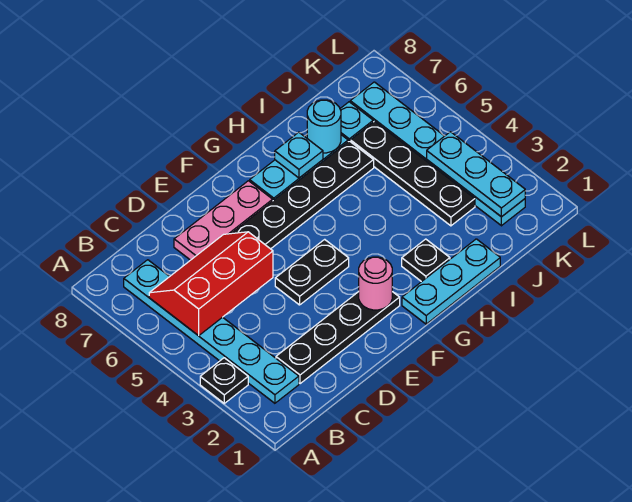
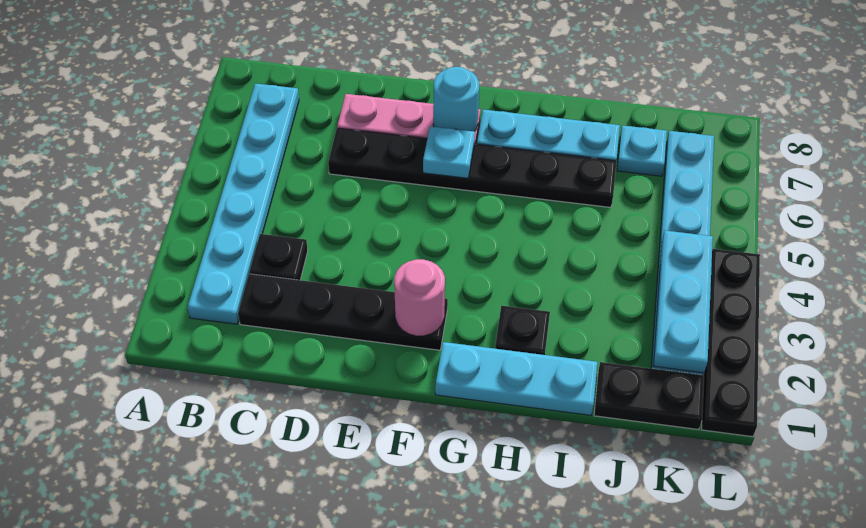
black plate A3 level 1 -> black plate C3 level 1
red slope B5:D6 level 2 top 5 -> none
black plate E4:F4 level 1 -> black plate J1:K1 level 1
cyan plate H7 level 2 -> cyan plate F6 level 2
cyan round brick I7 level 2 -> cyan round brick F7 level 2
black plate J3:J6 level 1 -> black plate L1:L4 level 1

